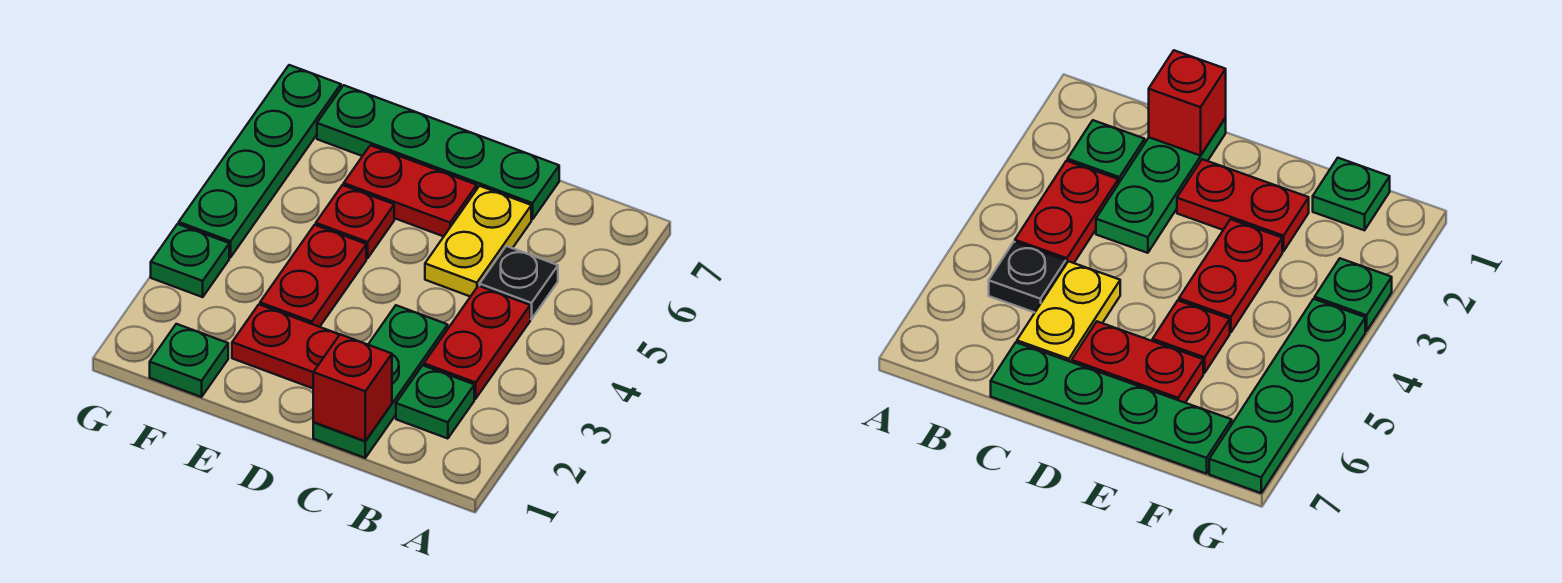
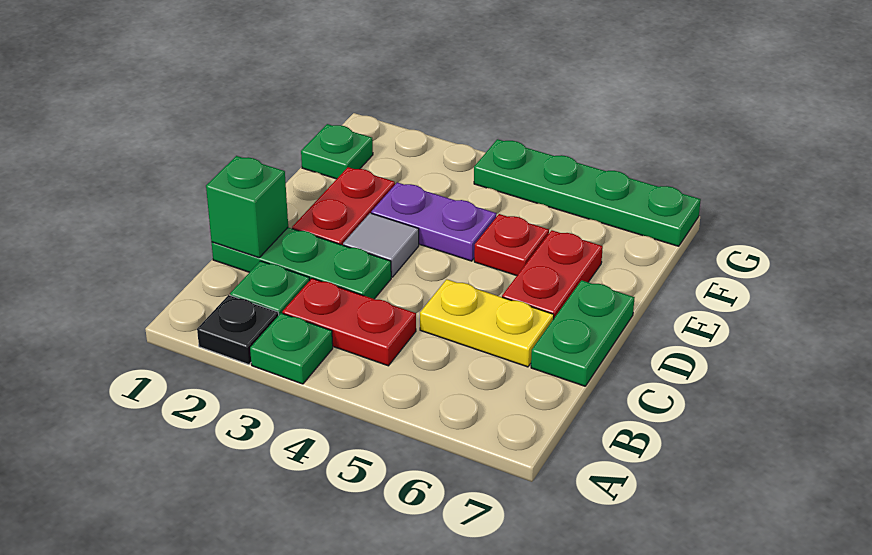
black plate B5 level 1 -> black plate A2 level 1
red brick C1 level 2 -> green brick C1 level 2
green plate C7:F7 level 1 -> green plate C7:D7 level 1
none -> grey tile D3 level 1
red plate E3:E4 level 1 -> purple plate E3:E4 level 1
green plate G3 level 1 -> green plate A3 level 1

